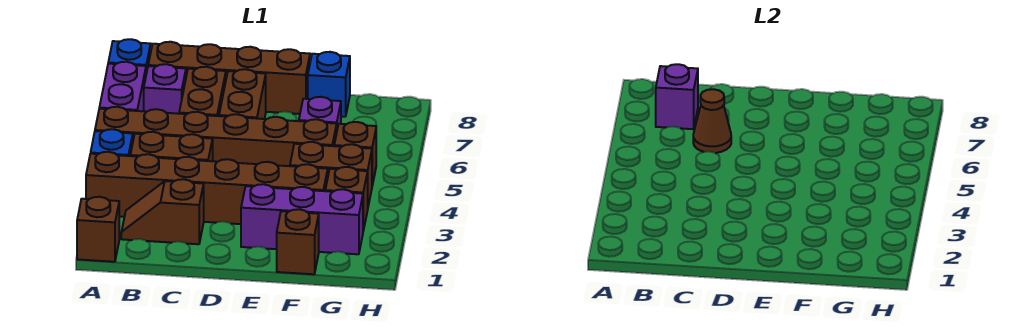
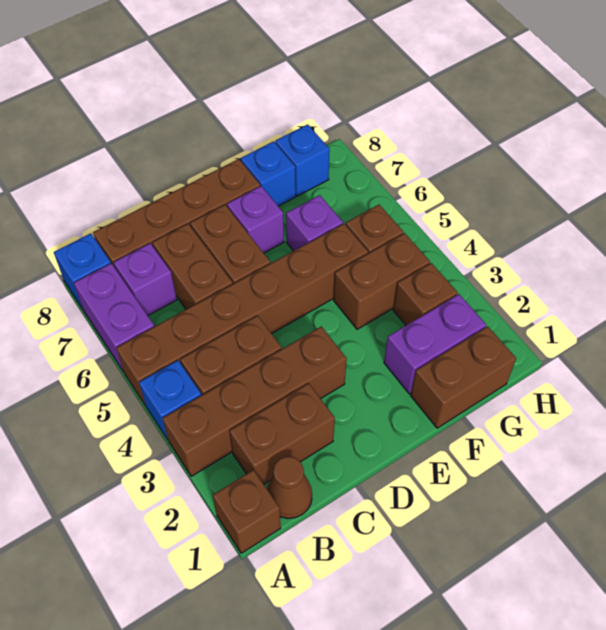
brown brick A3:F3 level 1 -> brown brick A3:D3 level 1
brown slope B2:C2 level 1 top C -> brown brick B2:C2 level 1
purple brick B7 level 2 -> purple brick E7 level 1
brown cone C6 level 2 -> brown cone B1 level 1
purple brick E2:G2 level 1 -> purple brick F2:G2 level 1
brown brick F1 level 1 -> brown brick F1:G1 level 1
none -> blue brick G8 level 1

